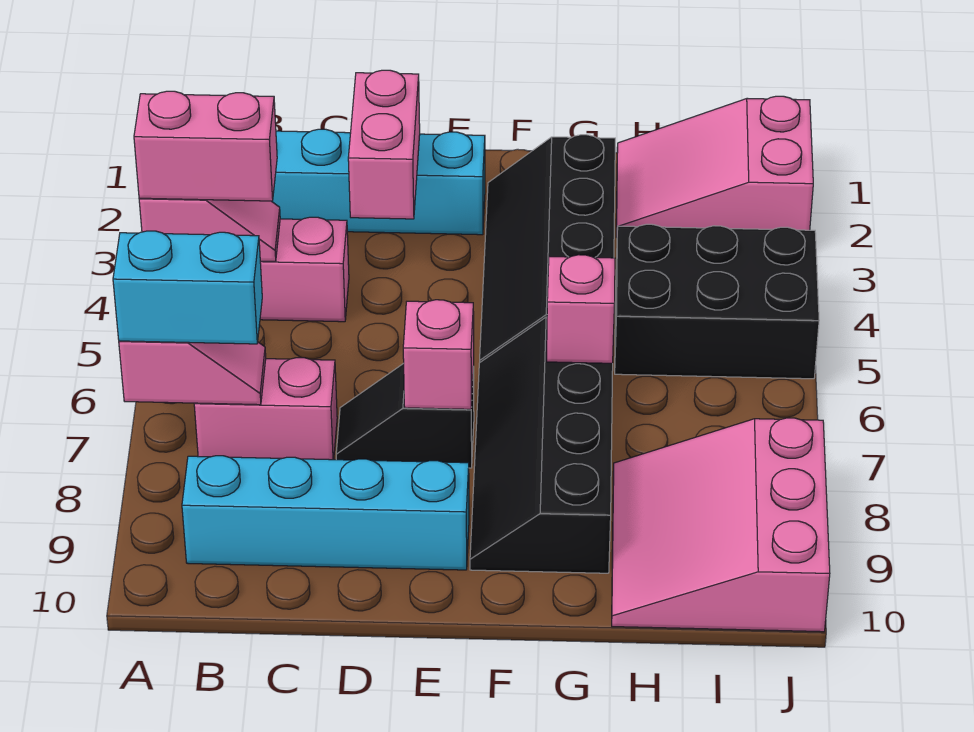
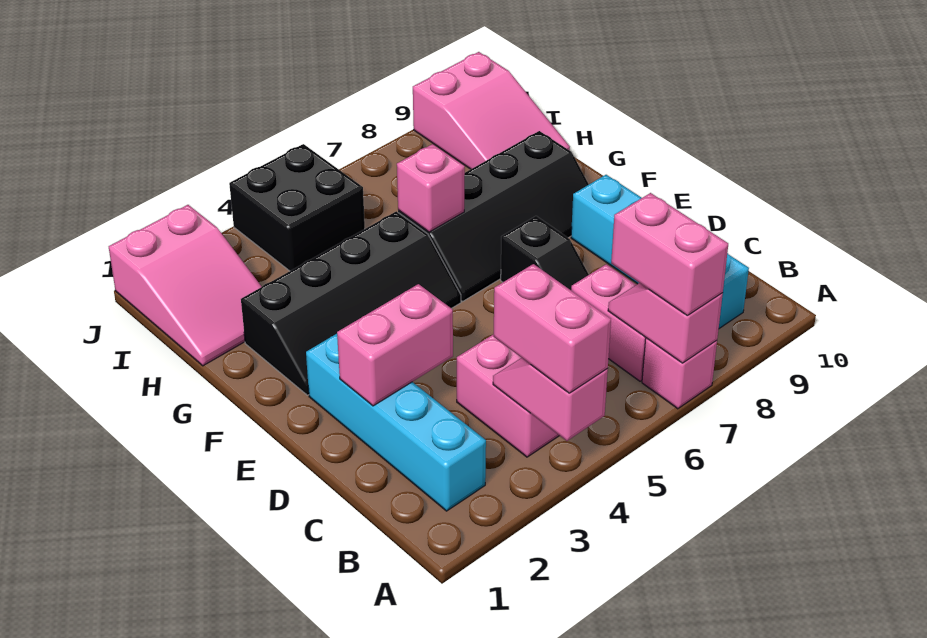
cyan brick A7:B7 level 3 -> pink brick A7:B7 level 3
pink brick E7 level 2 -> pink brick A7 level 1
black brick H4:J5 level 1 -> black brick I4:J5 level 1
pink slope H8:J10 level 1 top J -> pink slope H9:J10 level 1 top J

